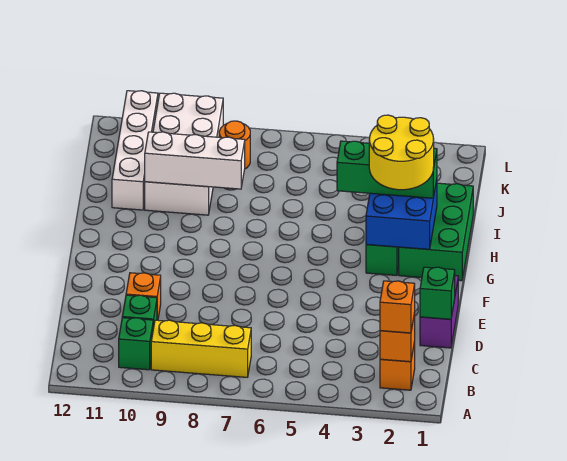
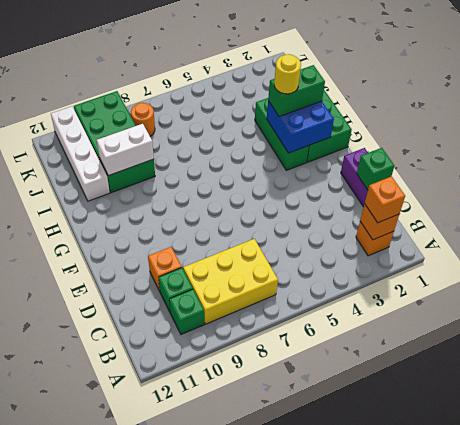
yellow brick B7:B9 level 1 -> yellow brick B7:C9 level 1
yellow round brick G2:H3 level 4 -> yellow round brick H3 level 4
green brick H2:H4 level 3 -> green brick H2:H3 level 3
white brick I8:I10 level 2 -> white brick I9:I10 level 2
white brick I9:L10 level 1 -> green brick I9:L10 level 1

